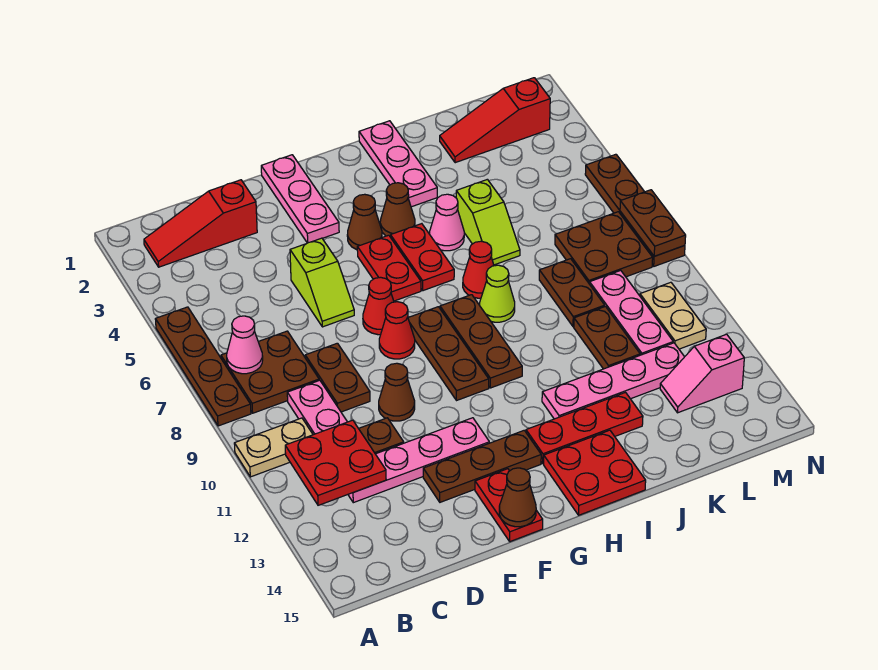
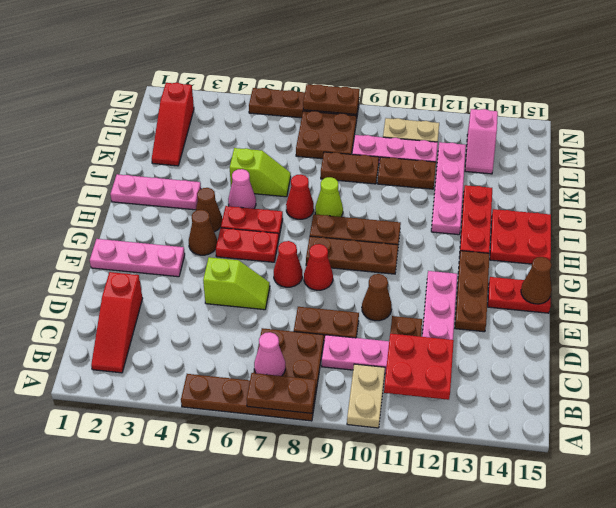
none -> brown plate A7:A8 level 2

